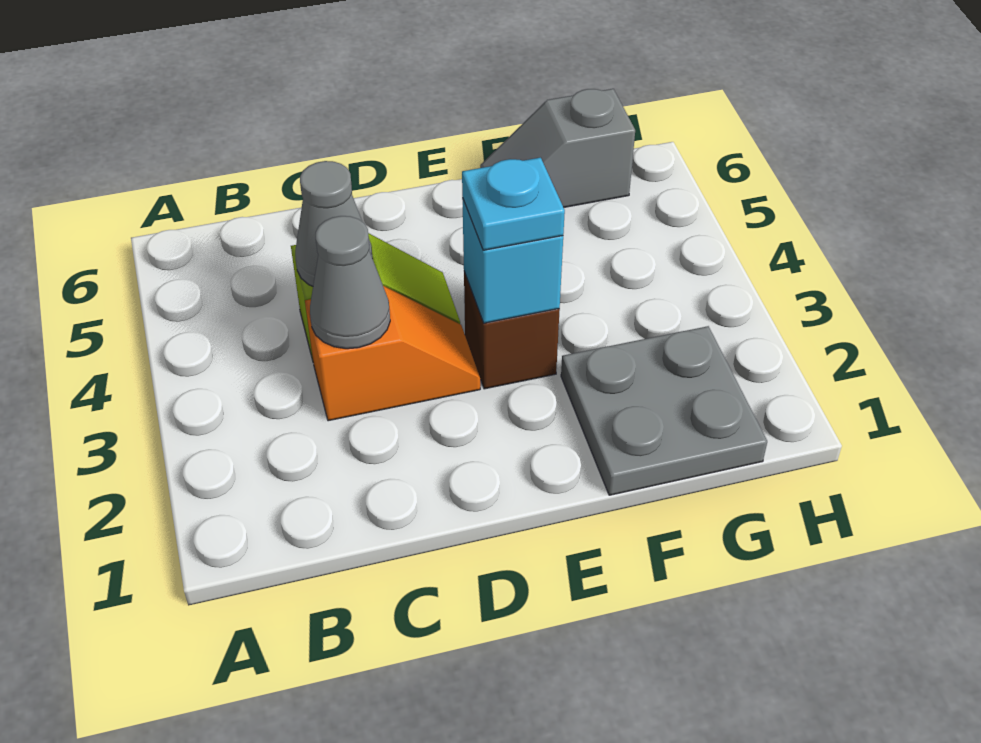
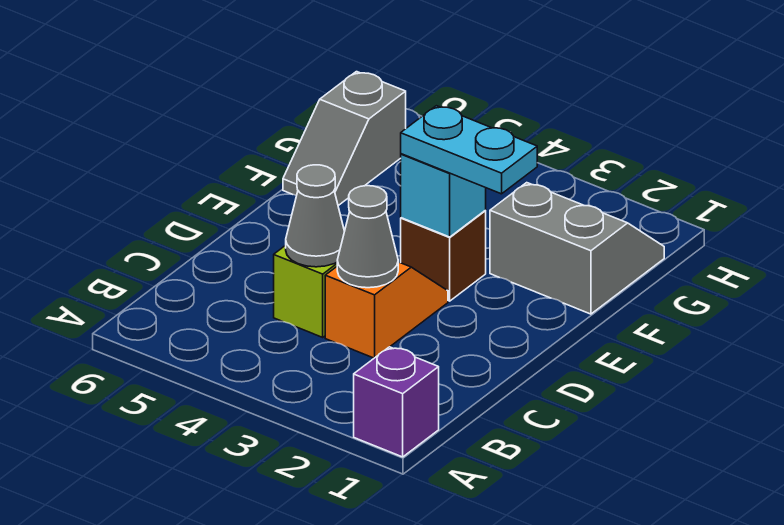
none -> purple brick A1 level 1
cyan plate E3 level 3 -> cyan plate E2:E3 level 3
grey plate F1:G2 level 1 -> grey slope F1:G2 level 1 top F

